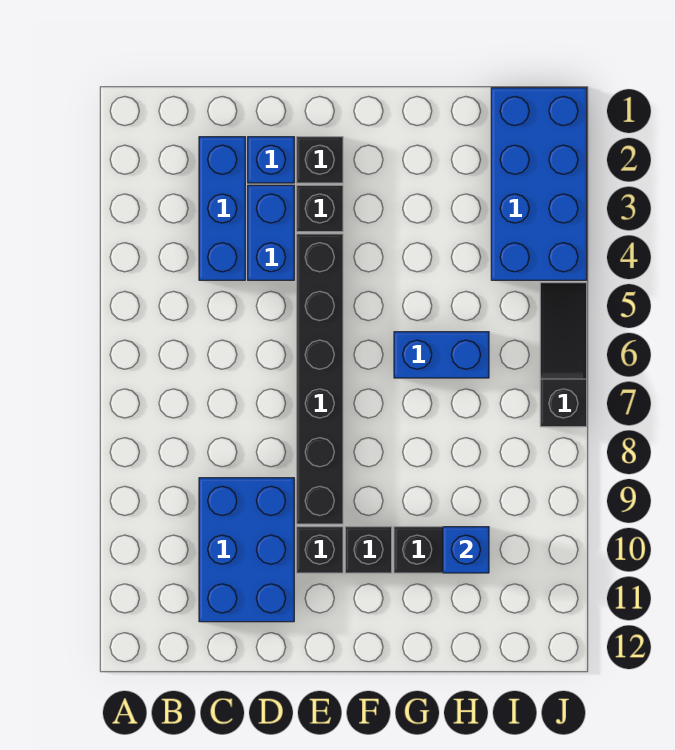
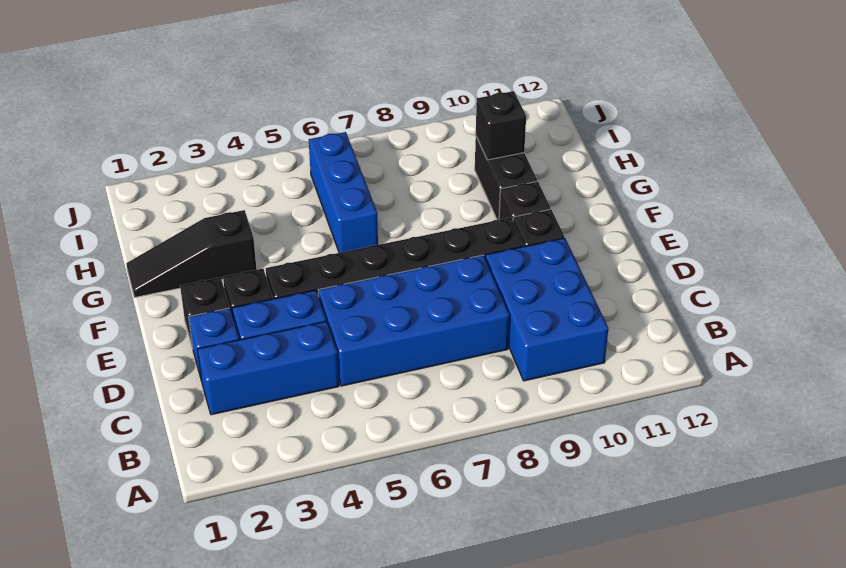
blue brick C9:D11 level 1 -> blue brick B9:D10 level 1
blue brick G6:H6 level 1 -> blue brick G6:I6 level 1
blue brick H10 level 2 -> black brick H10 level 2
blue brick I1:J4 level 1 -> blue brick C5:D8 level 1
black slope J5:J7 level 1 top 7 -> black slope G1:G3 level 1 top 3

